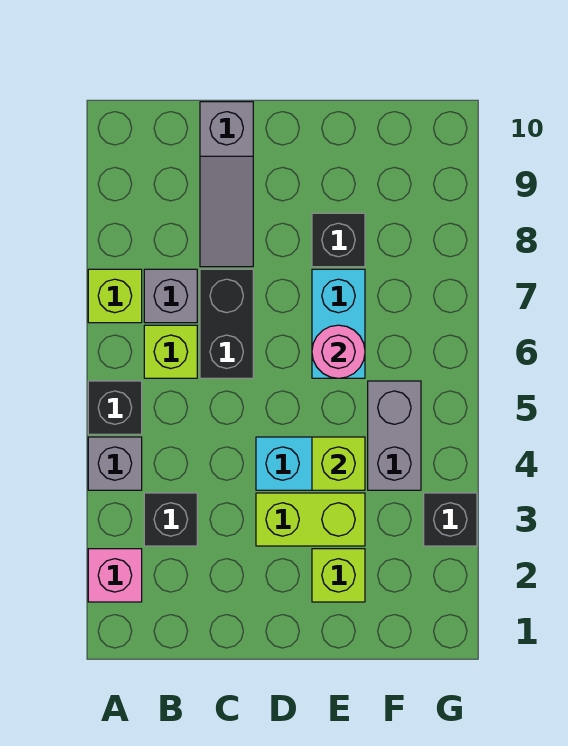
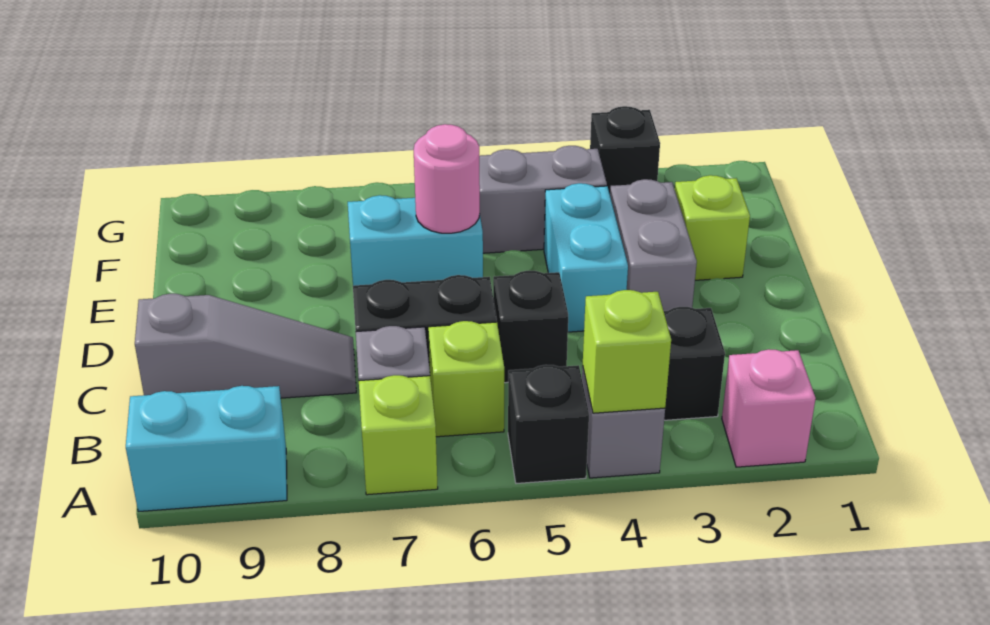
none -> cyan brick A9:A10 level 1
lime brick D3:E3 level 1 -> grey brick D3:E3 level 1
lime brick E4 level 2 -> lime brick A4 level 2
black brick E8 level 1 -> black brick C5 level 1

